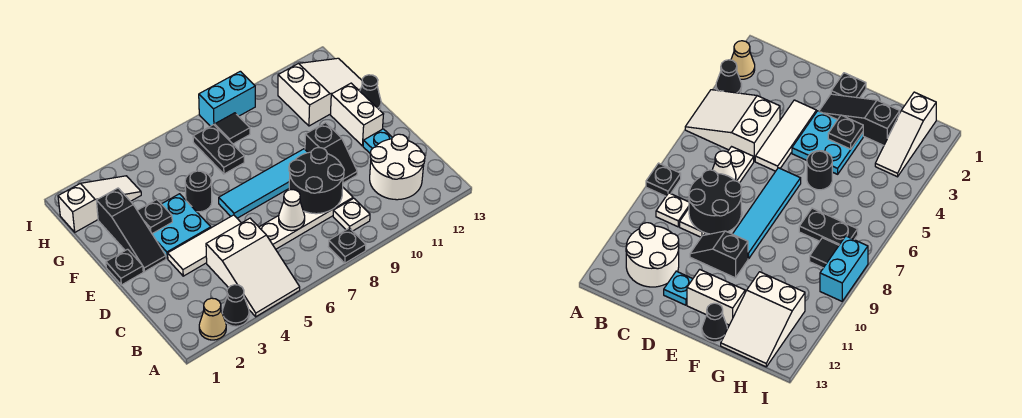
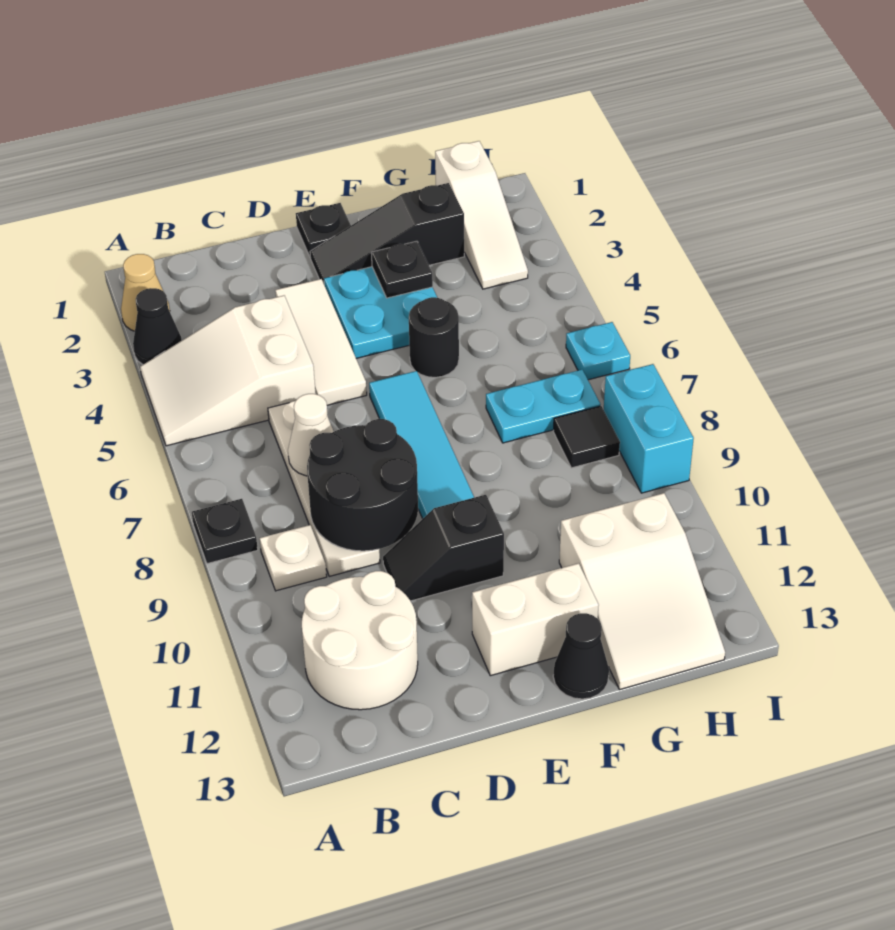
cyan plate D12 level 1 -> cyan plate I6 level 1
black plate G7:H7 level 1 -> cyan plate G7:H7 level 1

